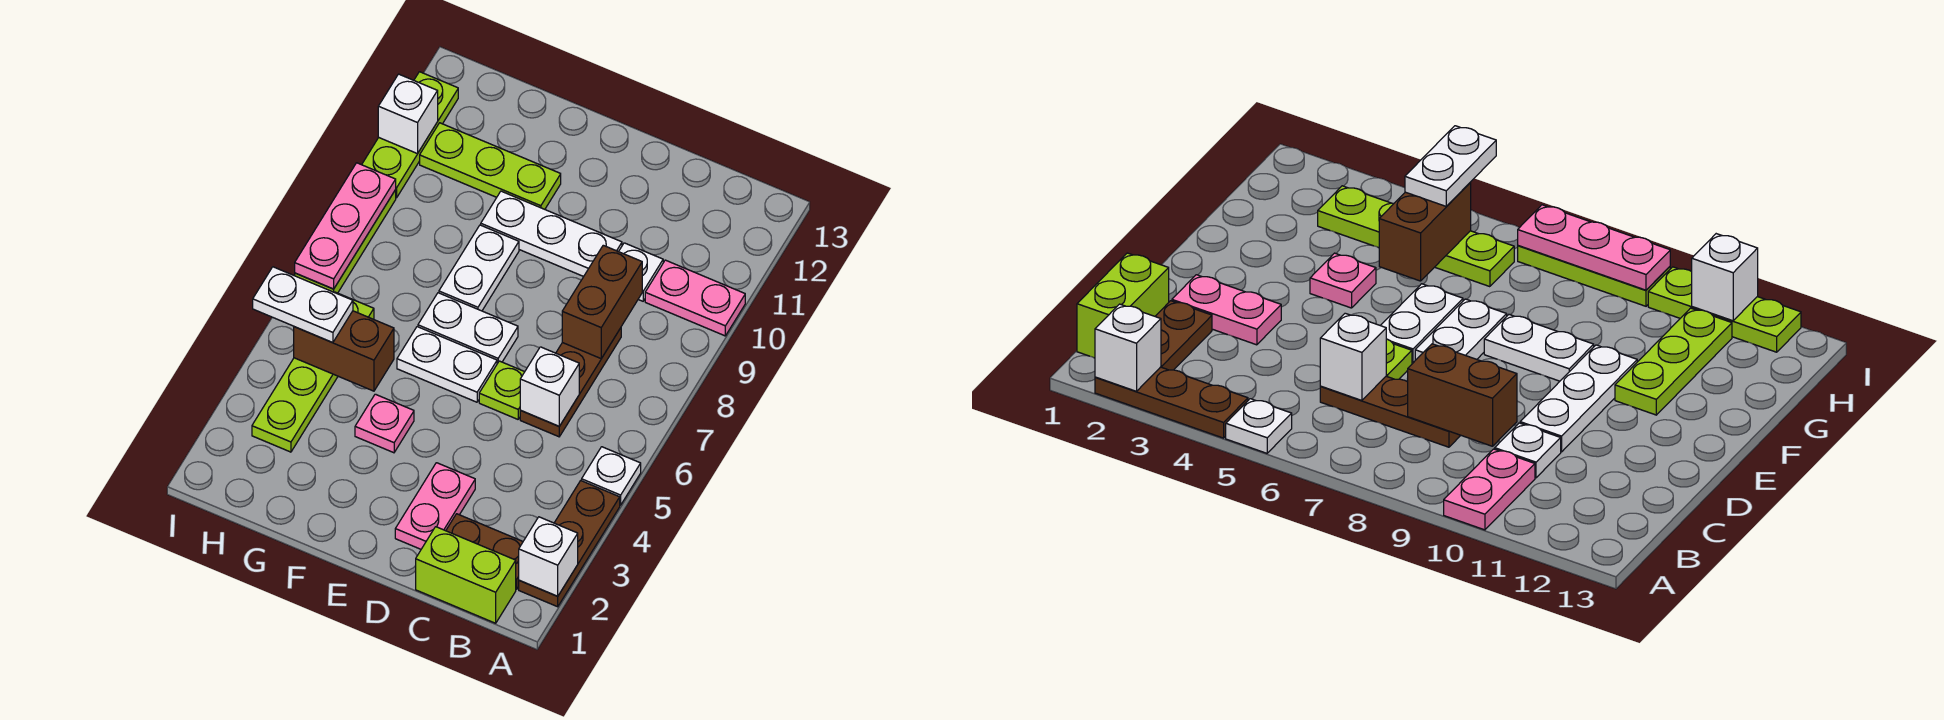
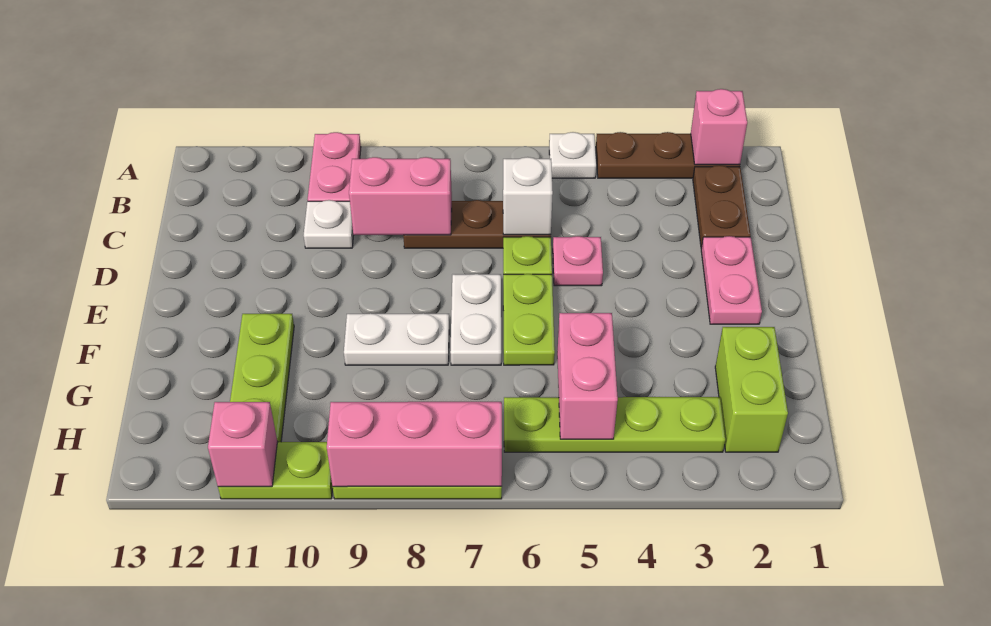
white brick A2 level 2 -> pink brick A2 level 2
lime brick B1:C1 level 1 -> lime brick G2:H2 level 1
brown brick C8:C9 level 2 -> pink brick C8:C9 level 2
pink plate D2:D3 level 1 -> pink plate D2:E2 level 1
white plate D10:F10 level 1 -> none
white plate E6:F6 level 1 -> lime plate E6:F6 level 1
pink plate F4 level 1 -> pink plate D5 level 1
brown brick G5:H5 level 2 -> pink brick G5:H5 level 2
white plate H5:I5 level 3 -> none
pink plate I7:I9 level 2 -> pink brick I7:I9 level 2
lime plate I10:I12 level 1 -> lime plate I10:I11 level 1
white brick I11 level 2 -> pink brick I11 level 2

